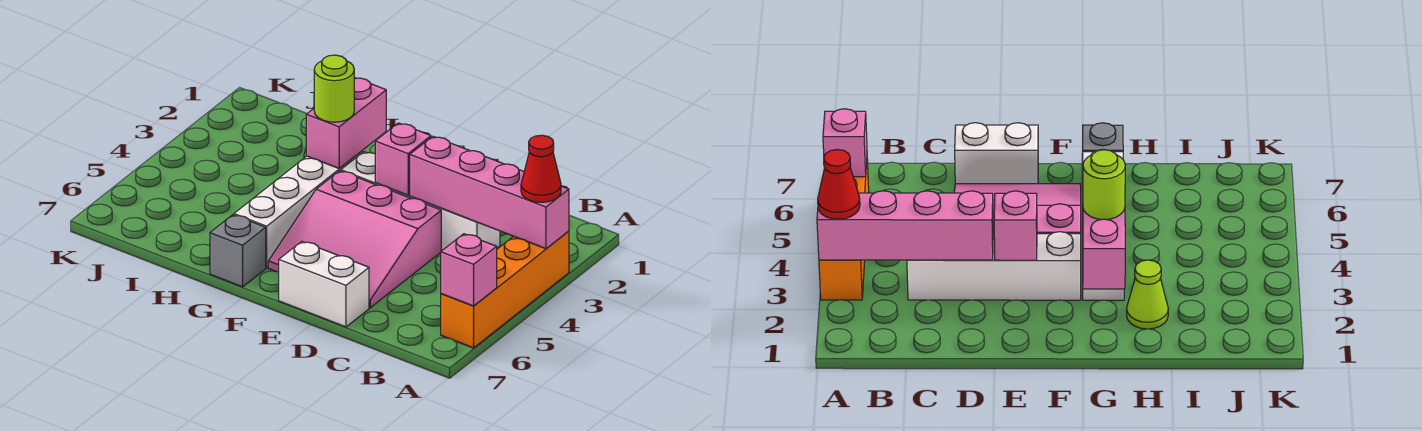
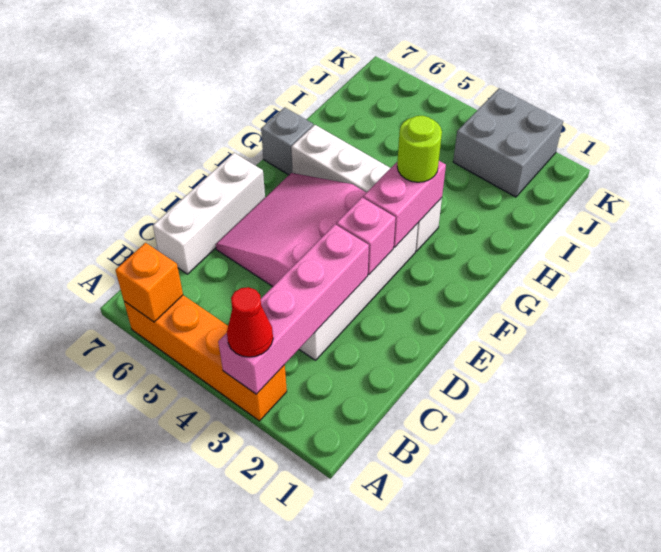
pink brick A6 level 2 -> orange brick A6 level 2
white brick D7:E7 level 1 -> white brick C7:E7 level 1
pink brick G2:G3 level 2 -> pink brick F3:G3 level 2
lime cone H2 level 1 -> none
none -> grey brick J2:K3 level 1

